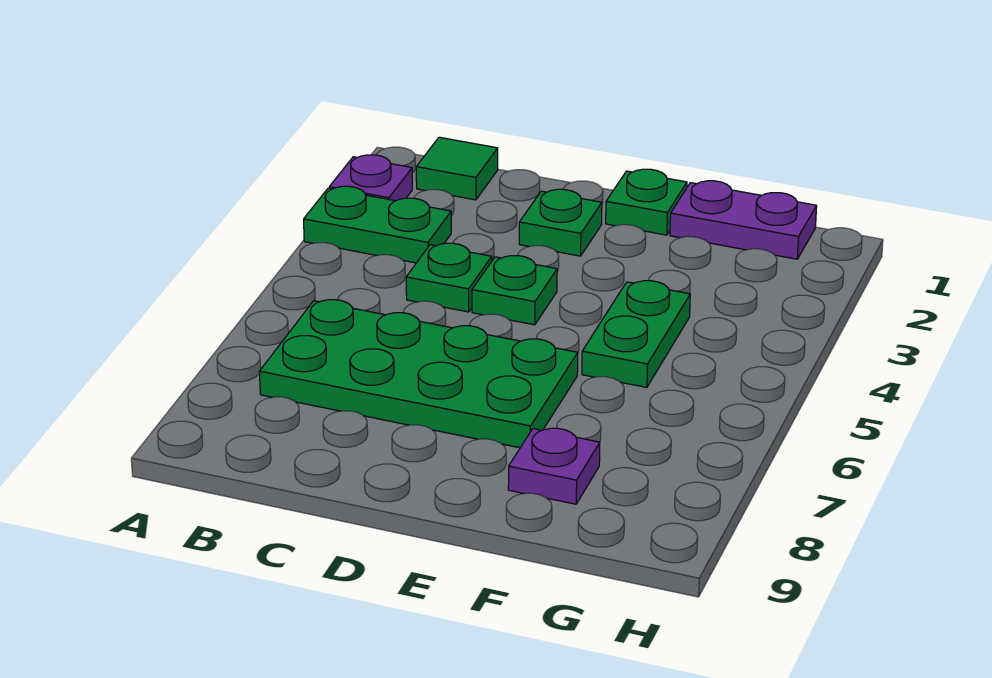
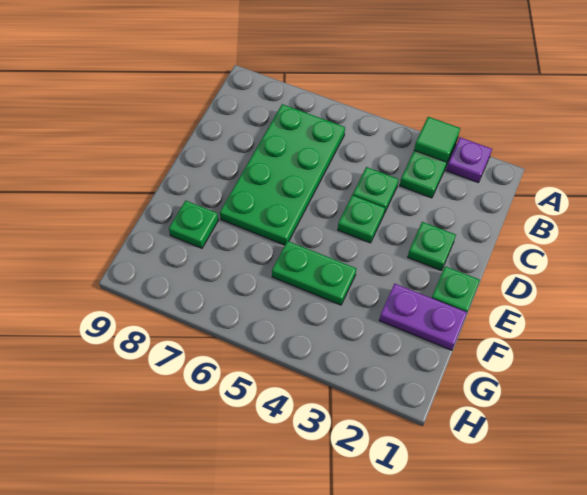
green tile B1 level 1 -> green tile A3 level 2
purple plate F1:G1 level 1 -> purple plate F1:F2 level 1
purple plate F8 level 1 -> green plate F8 level 1

